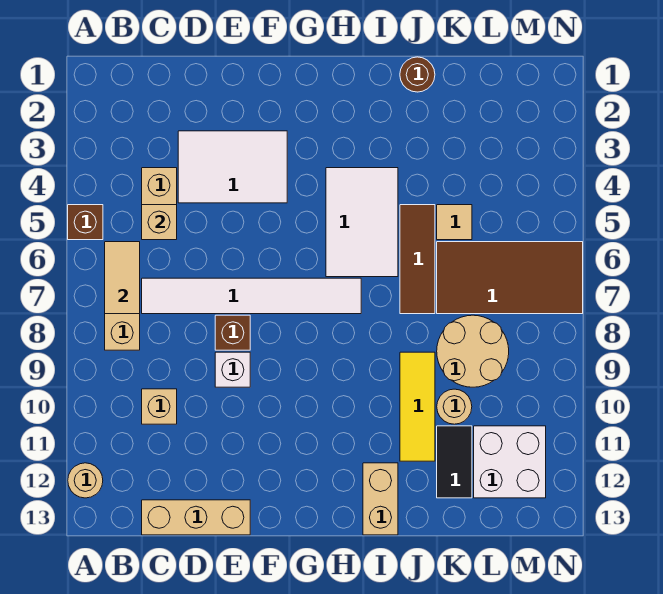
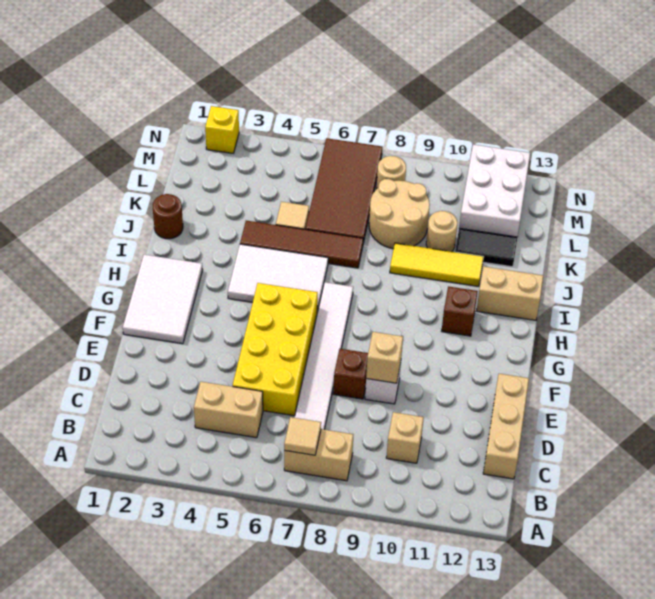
brown brick A5 level 1 -> brown brick H11 level 1
tan round brick A12 level 1 -> tan round brick M8 level 1
tan tile B6:B7 level 2 -> tan tile B7 level 2
tan brick C5 level 2 -> tan brick E9 level 2
white tile D3:F4 level 1 -> white tile F1:H2 level 1
none -> yellow brick D5:G6 level 1
brown tile J5:J7 level 1 -> brown tile J4:J7 level 1
white brick L11:M12 level 1 -> white brick L11:N12 level 1
none -> yellow brick N2 level 1

